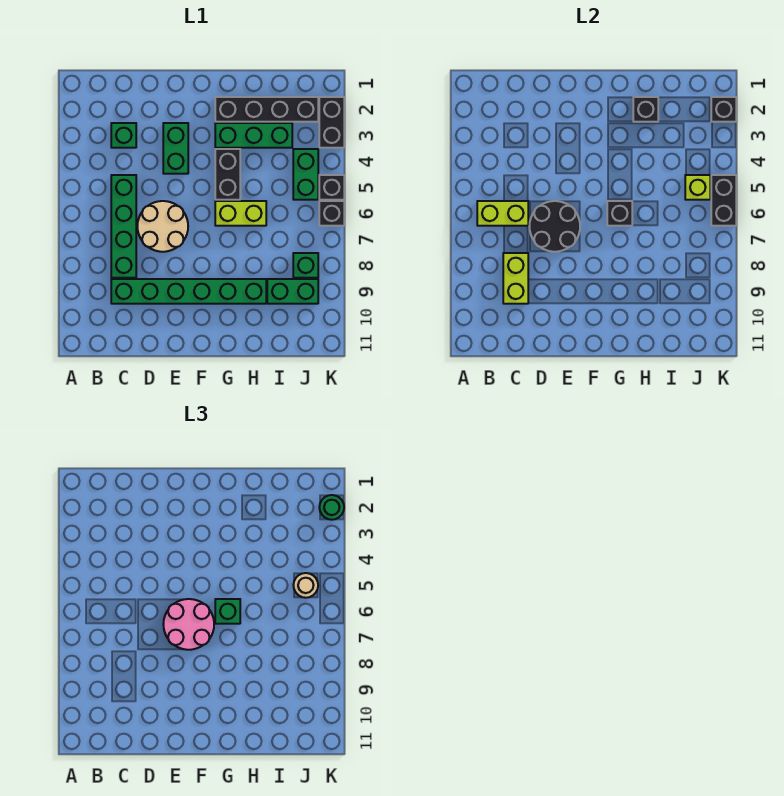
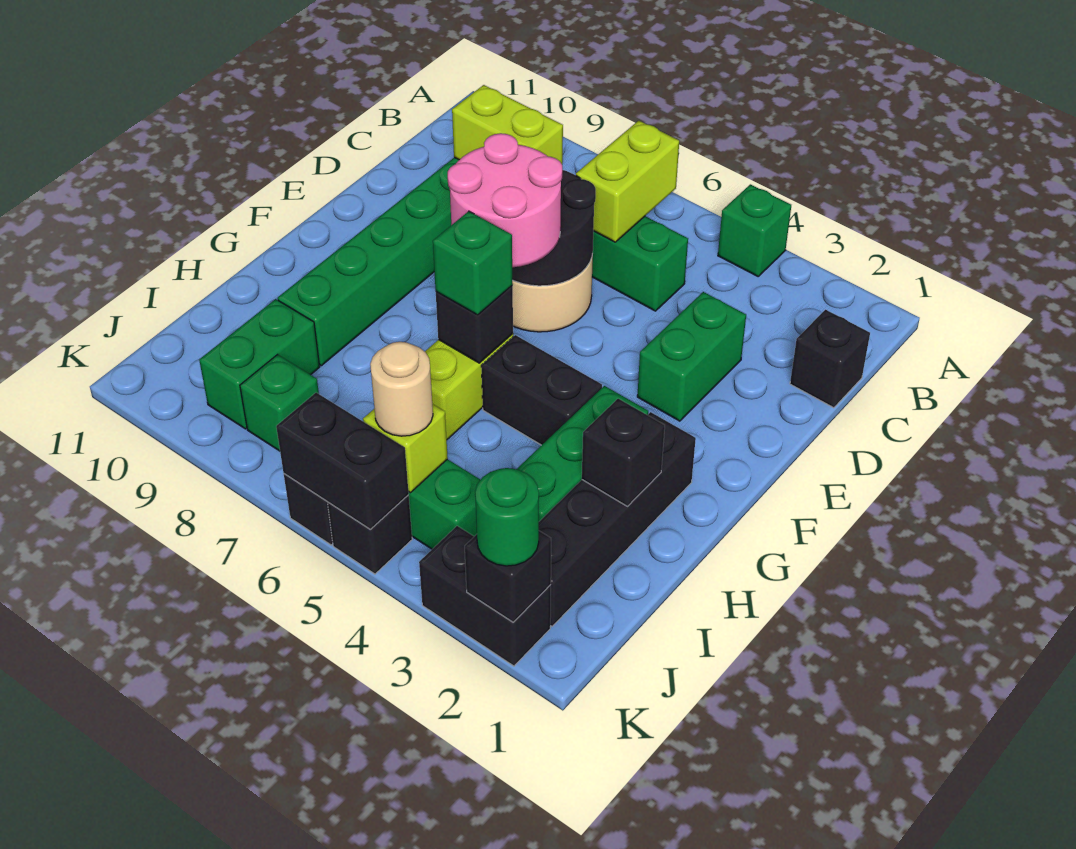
none -> black brick C1 level 1
green brick C3 level 1 -> green brick A4 level 1
green brick E3:E4 level 1 -> green brick D3:E3 level 1

